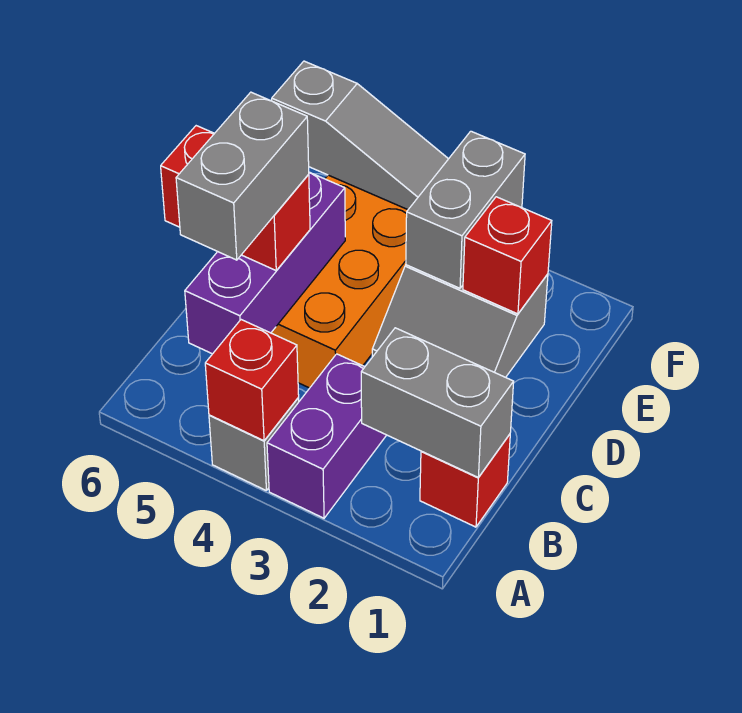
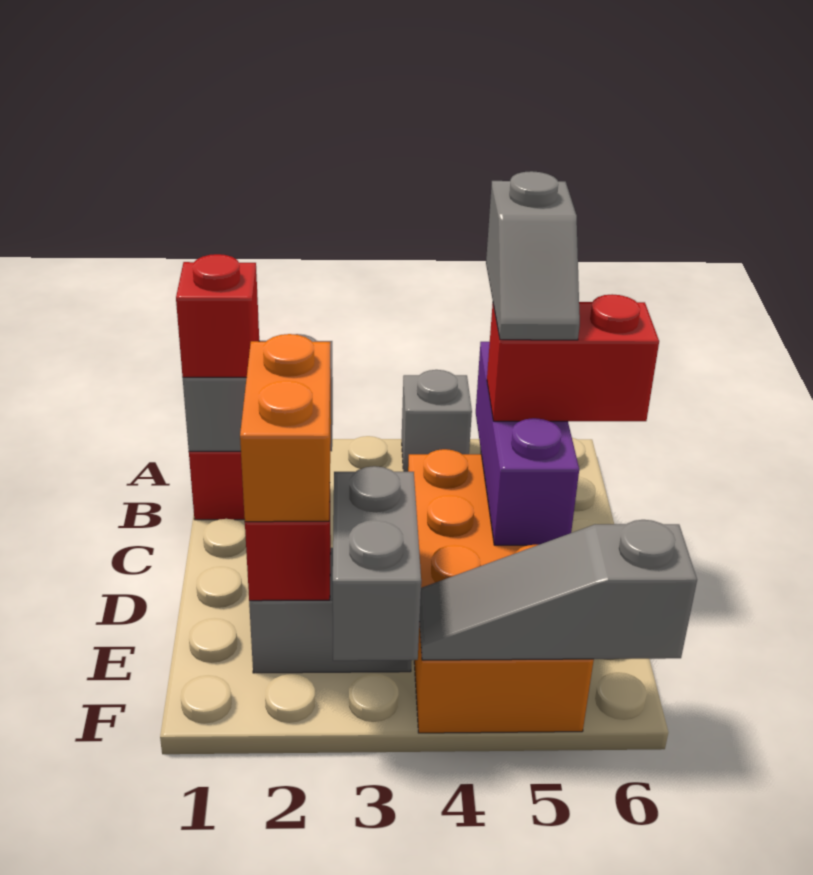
purple brick A3:B3 level 1 -> none
red brick A4 level 2 -> red brick B1 level 3
grey brick B5:C5 level 4 -> grey slope B5:C5 level 4 top B
none -> orange brick D2:E2 level 3

